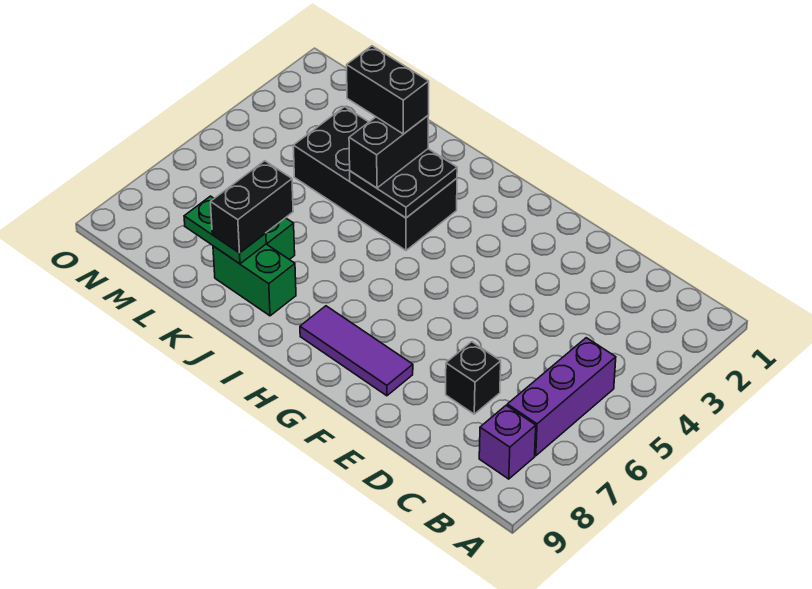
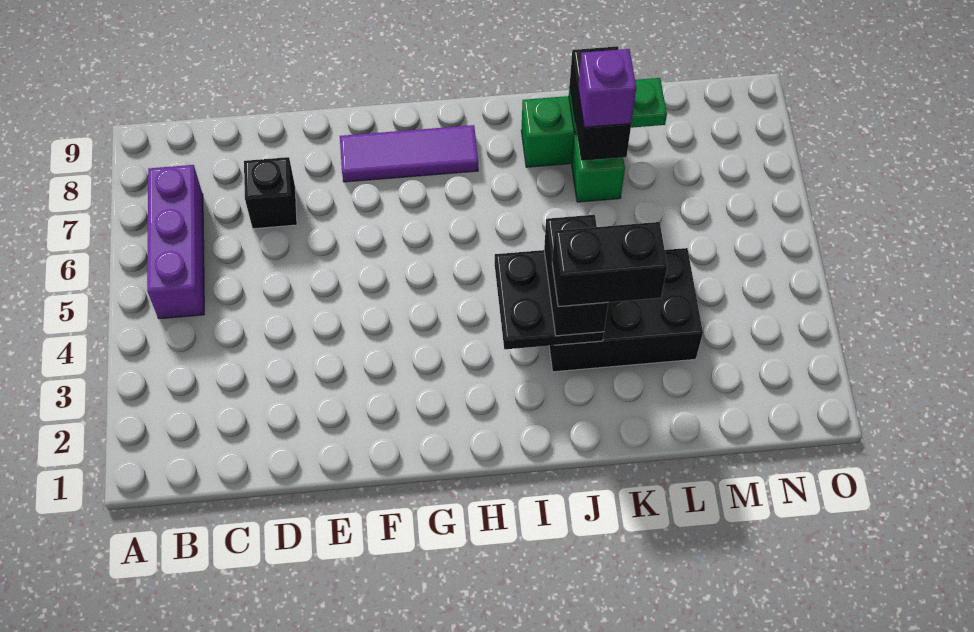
purple brick B8 level 1 -> purple brick K7 level 4
black brick I3:L4 level 1 -> black brick J3:L4 level 1

